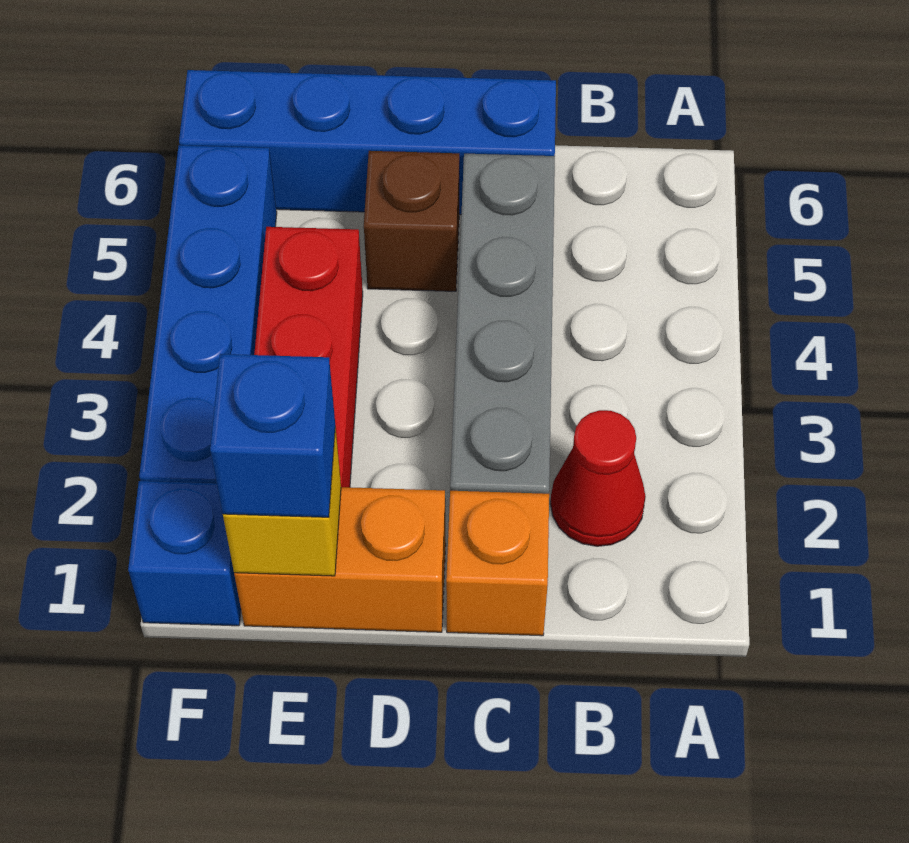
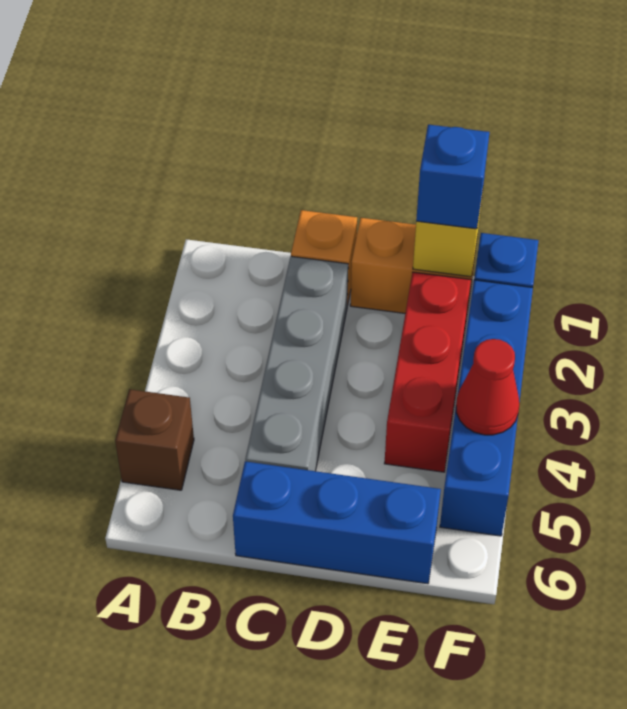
red cone B2 level 1 -> red cone F4 level 2
blue brick C6:F6 level 1 -> blue brick C6:E6 level 1
brown brick D5 level 1 -> brown brick A5 level 1

